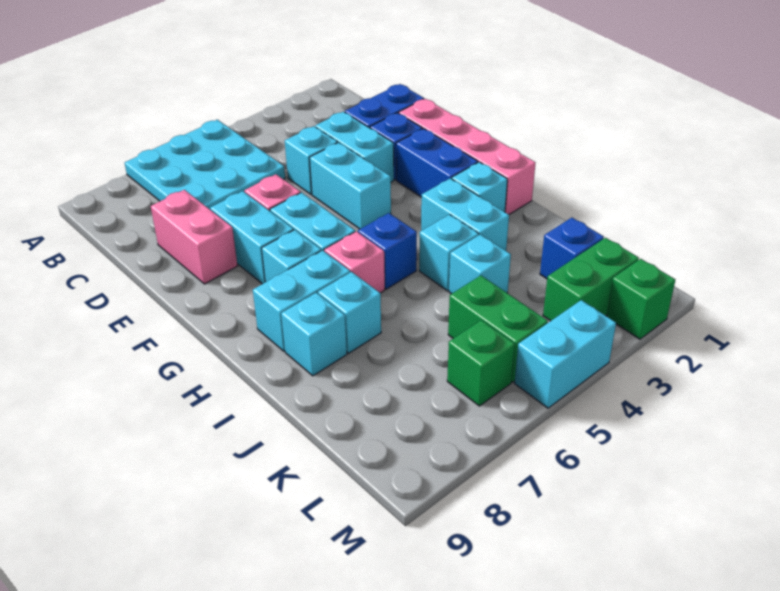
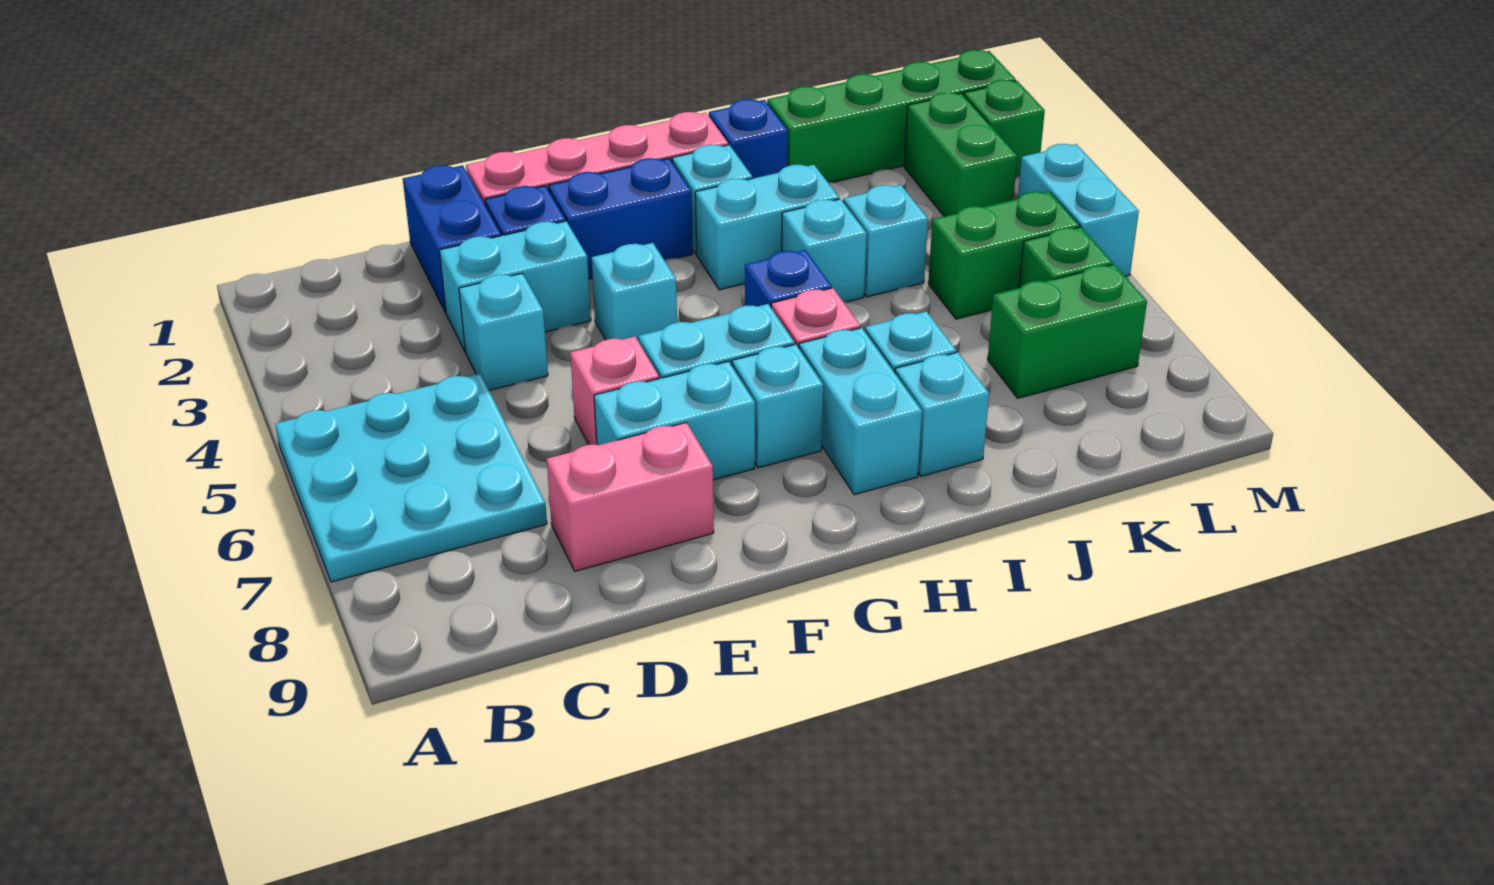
cyan brick E4:F4 level 1 -> cyan brick F4 level 1
none -> green brick J1:M1 level 1
blue brick K2 level 1 -> blue brick I1 level 1
none -> green brick K7:L7 level 1

